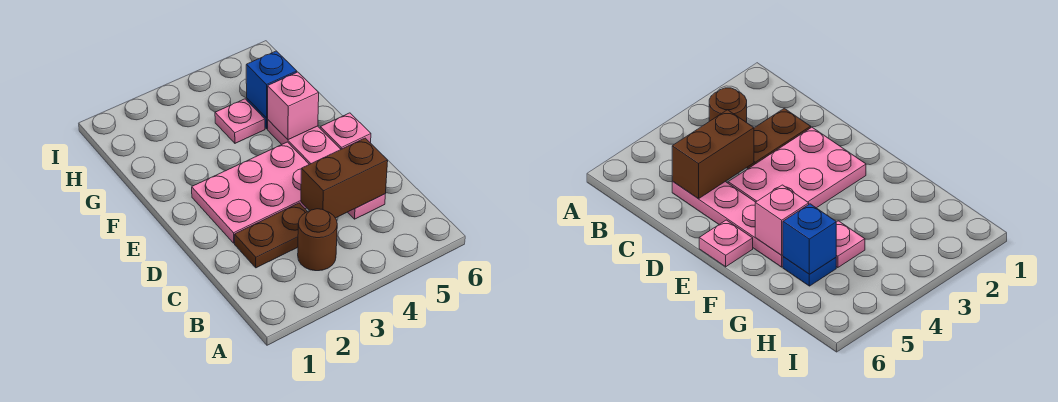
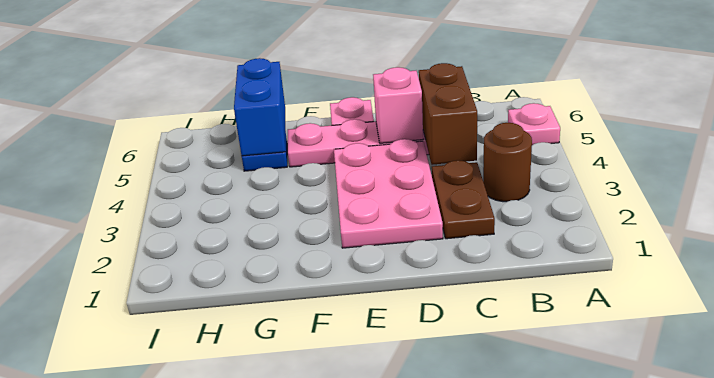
pink brick F5 level 2 -> pink brick D5 level 2
pink plate G4 level 1 -> pink plate A5 level 1
blue brick G5 level 2 -> blue brick G5:G6 level 2

